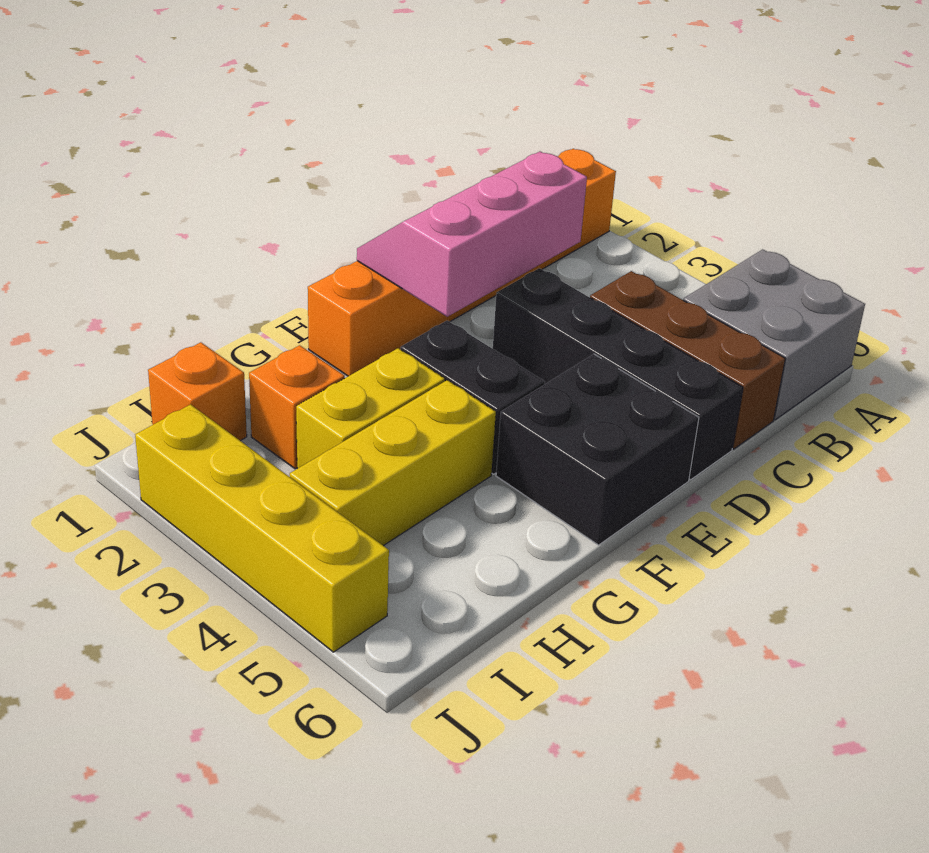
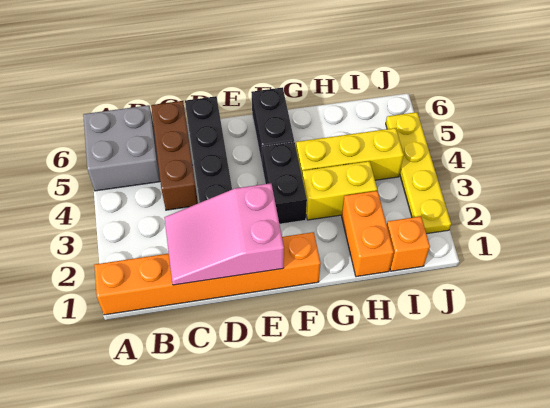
pink slope C1:E2 level 2 top 2 -> pink slope C1:E2 level 2 top E
black brick E5:F6 level 1 -> black brick F5:F6 level 1
orange brick H2 level 1 -> orange brick H1:H2 level 1
yellow brick J2:J5 level 1 -> yellow plate J2:J5 level 1

